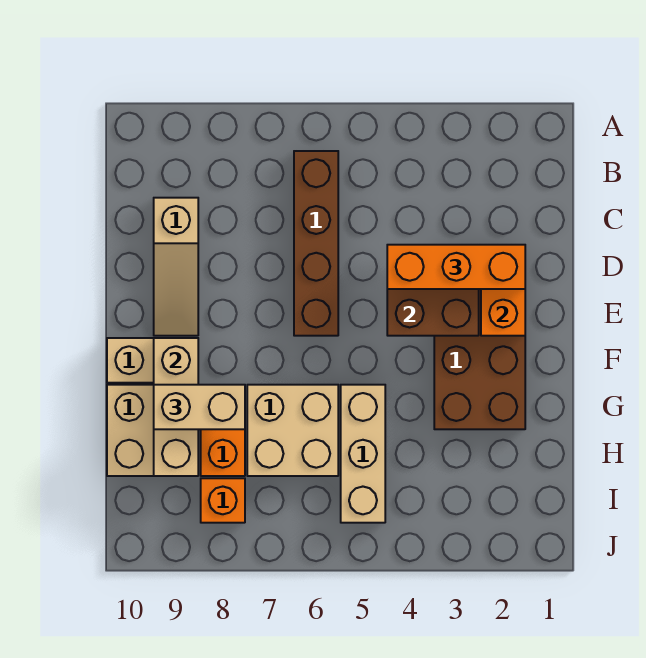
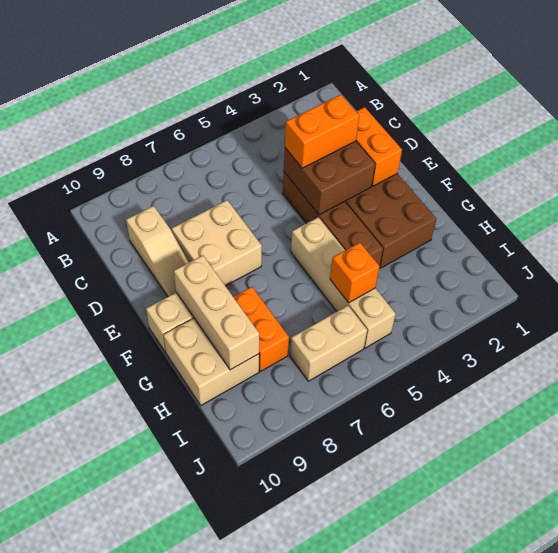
brown brick B6:E6 level 1 -> brown brick D4:G4 level 1
orange brick D2:D4 level 3 -> orange brick D3:D4 level 3
tan brick G5:I5 level 1 -> tan brick F5:I5 level 1
tan brick G6:H7 level 1 -> tan brick D7:E8 level 1
tan brick G8:G9 level 3 -> tan brick I6:I7 level 1
orange brick I8 level 1 -> orange brick H5 level 2

